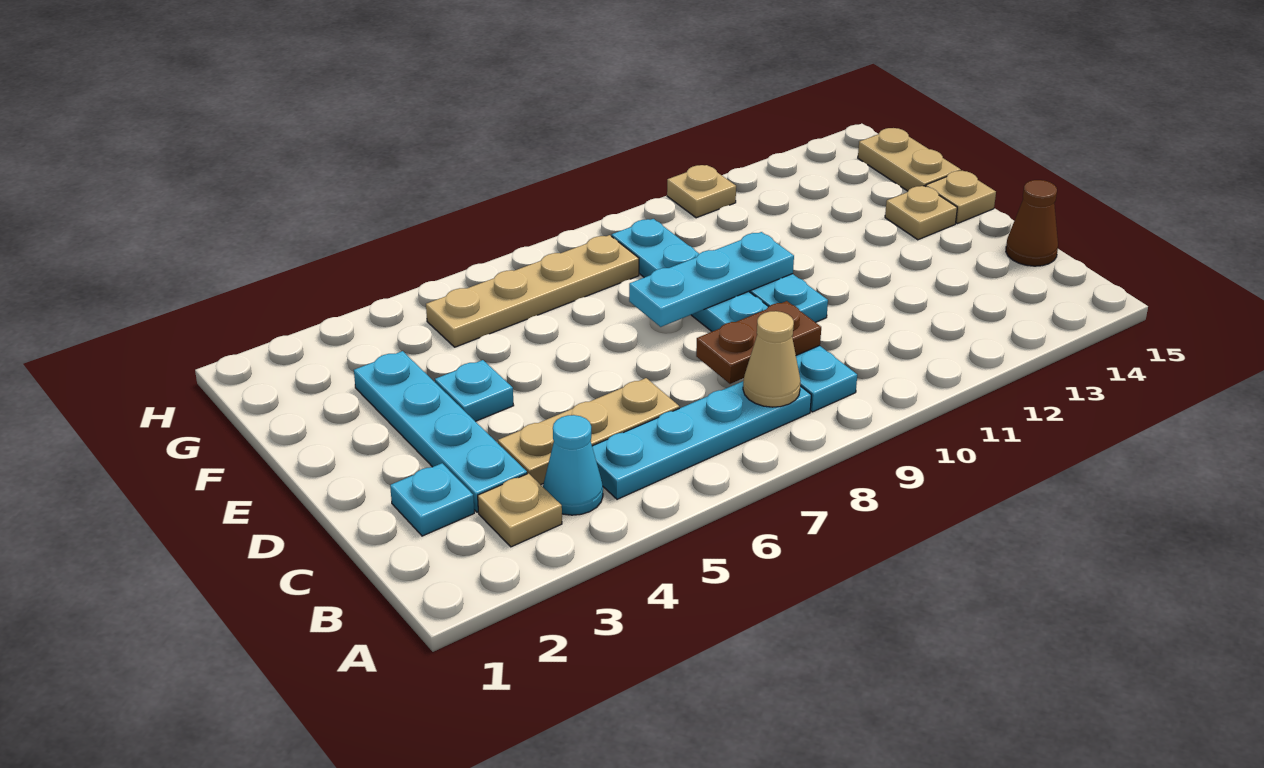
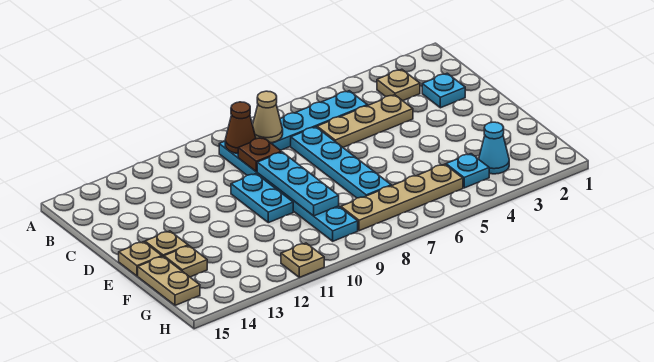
cyan cone B4 level 1 -> cyan cone G3 level 1
cyan plate C3:F3 level 1 -> cyan plate C7:F7 level 1
brown plate C8:C9 level 2 -> brown plate C9 level 2
brown cone C15 level 1 -> brown cone B9 level 2
cyan plate E4 level 1 -> cyan plate G4 level 1
cyan plate E8:E10 level 2 -> cyan plate D9:F9 level 2
none -> tan plate F14 level 1

